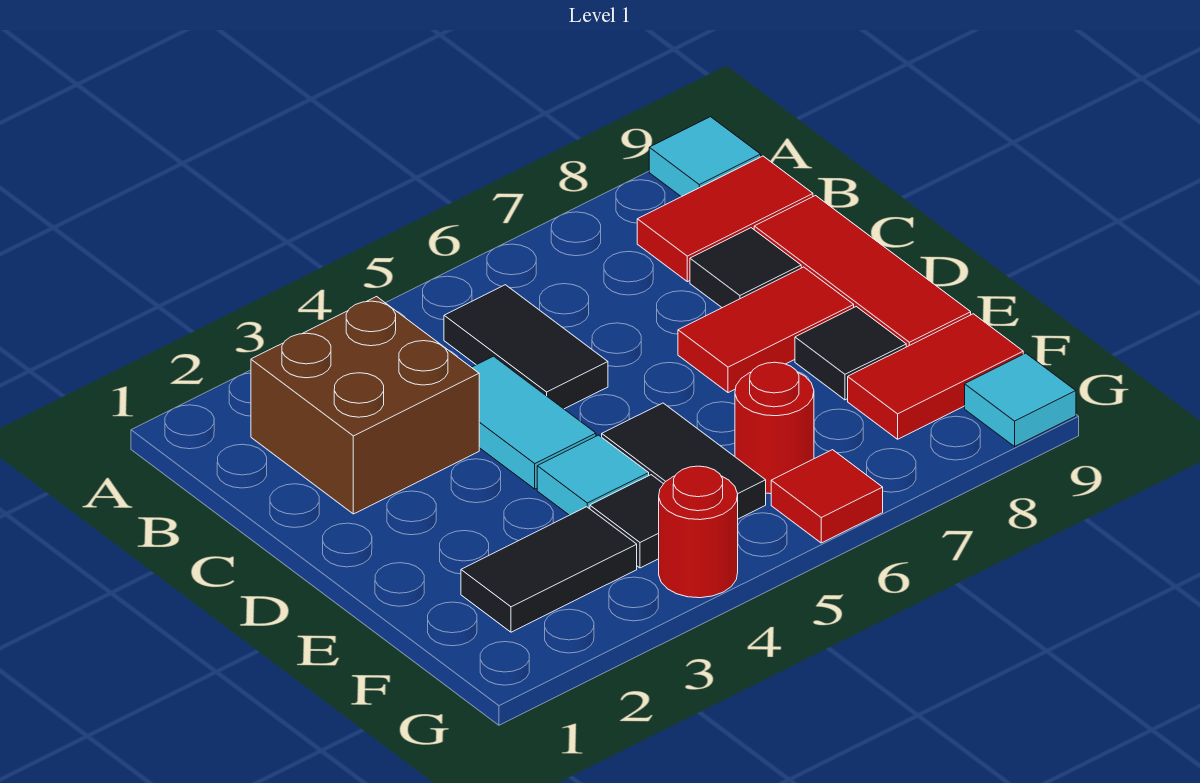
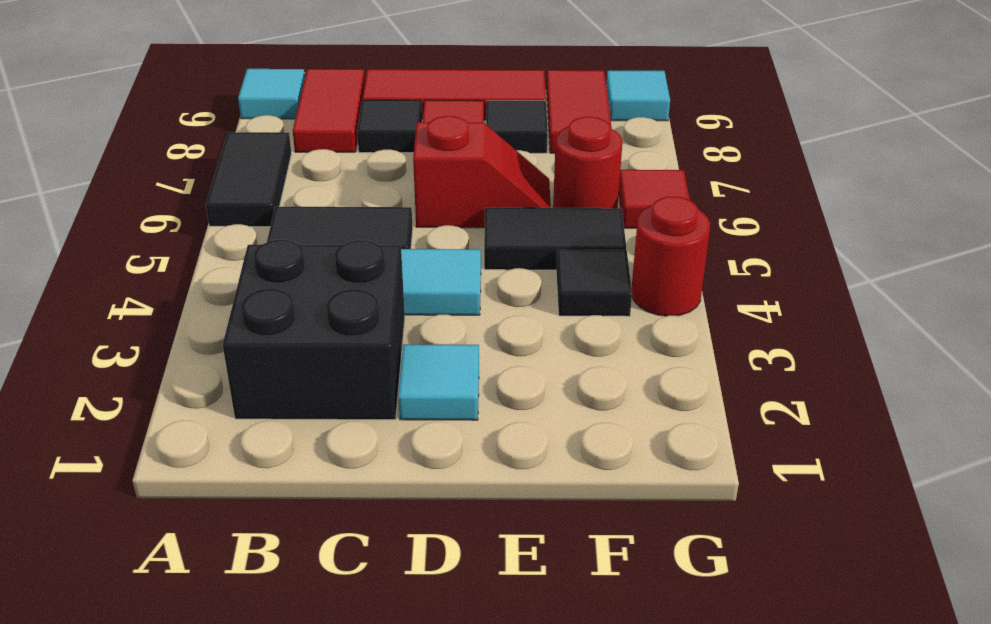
brown brick B2:C3 level 1 -> black brick B2:C3 level 1
none -> red slope D6:E6 level 1 top D
cyan tile E4 level 1 -> cyan tile D2 level 1
black tile F2:F3 level 1 -> black tile A6:A7 level 1

